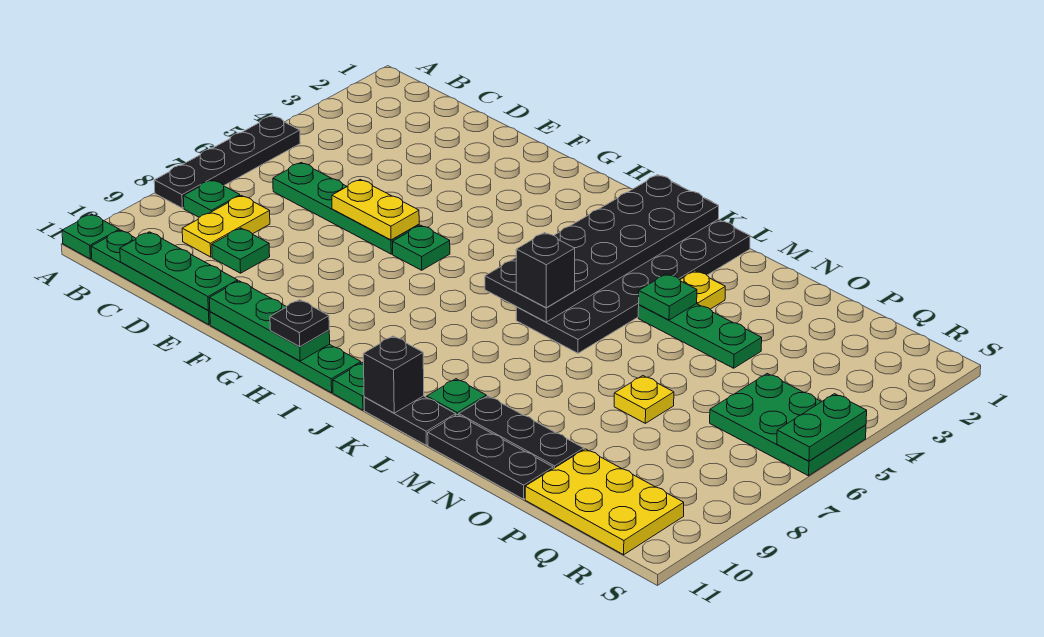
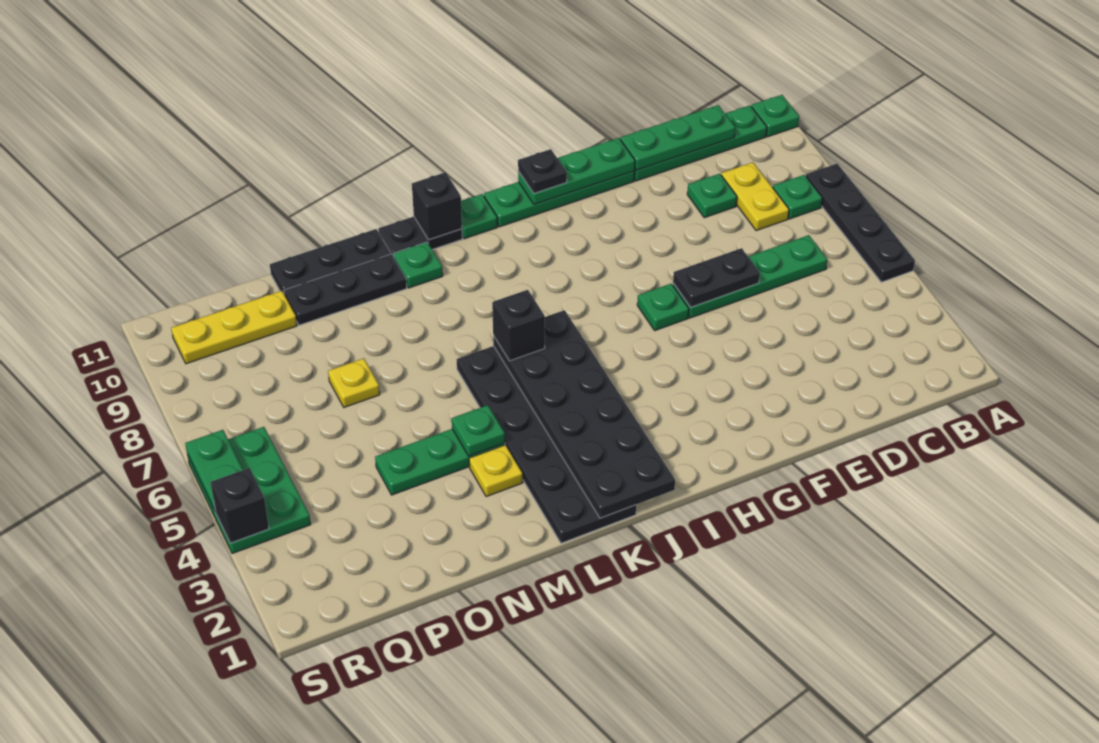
yellow plate E6:F6 level 2 -> black plate E6:F6 level 2
yellow plate P10:R11 level 1 -> yellow plate P10:R10 level 1
green plate Q5:S6 level 1 -> green plate R4:S6 level 1
none -> black brick S4 level 2

